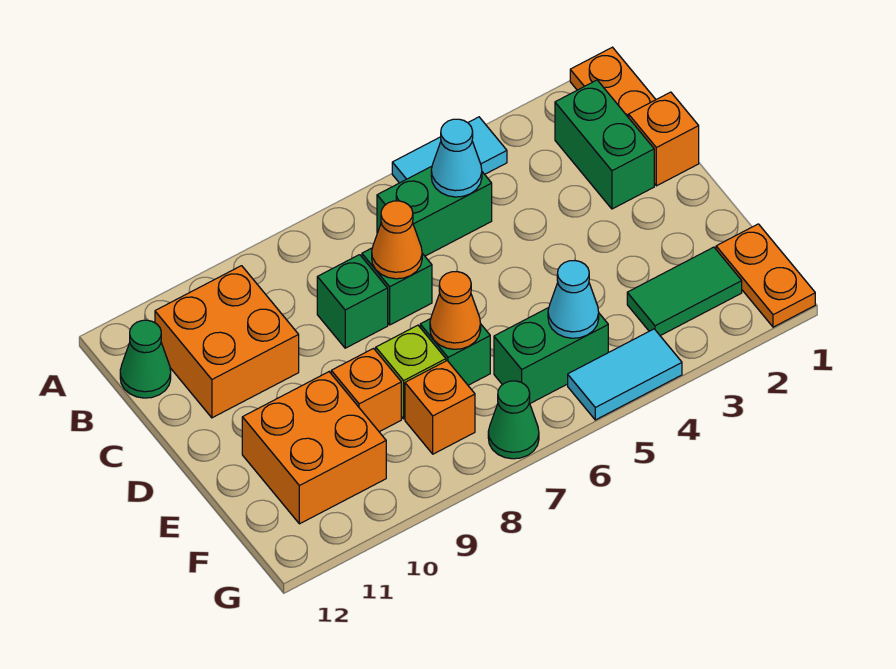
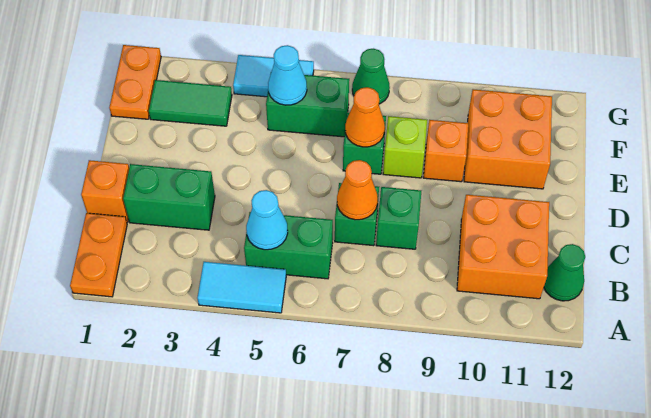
green brick B2:C2 level 1 -> green brick C2:C3 level 1
orange brick F8 level 1 -> none

